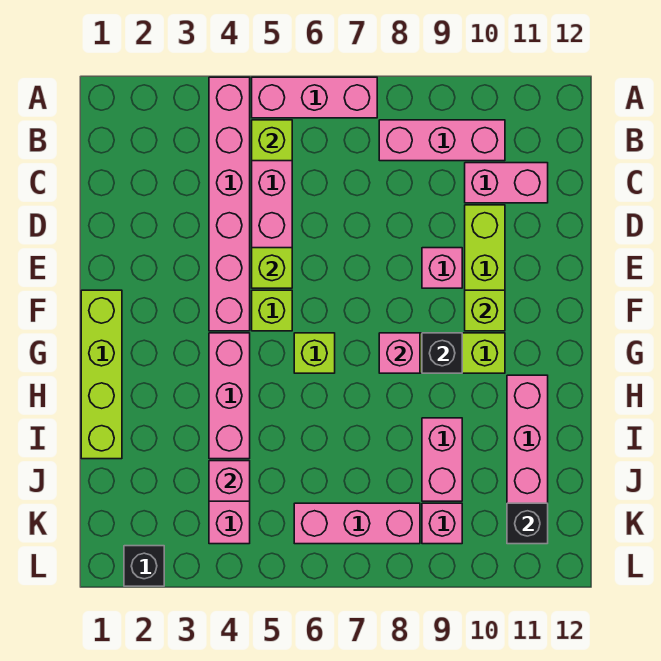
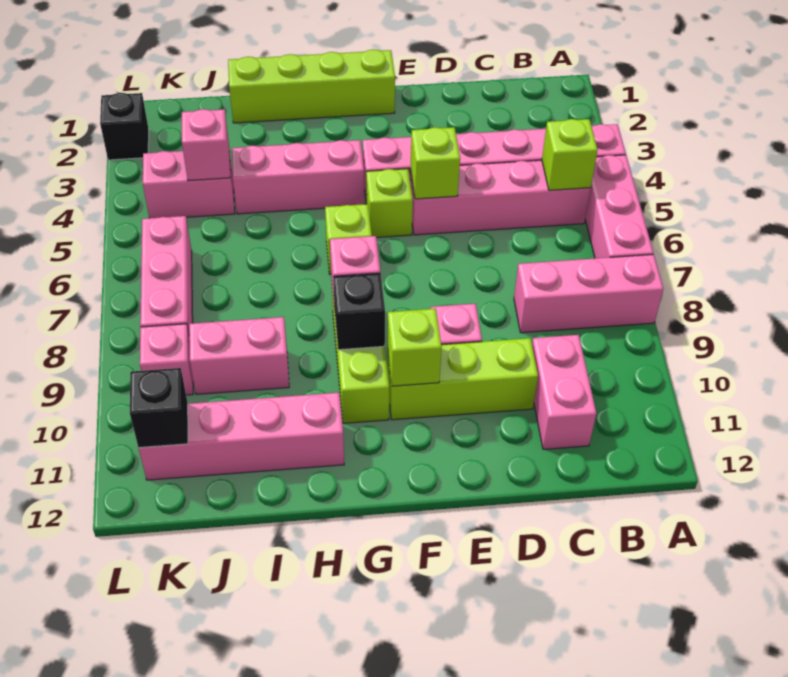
pink brick B8:B10 level 1 -> pink brick A8:C8 level 1

